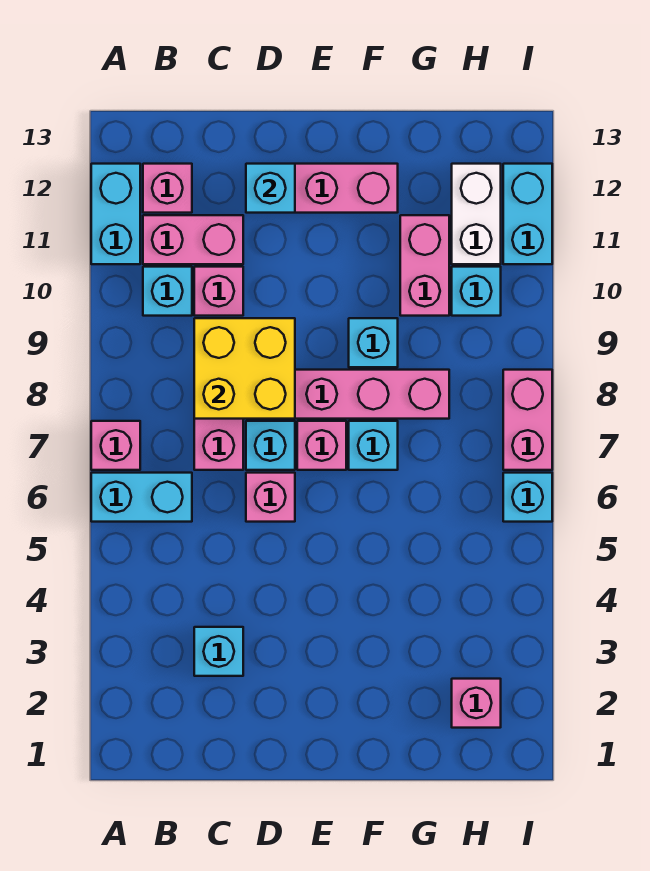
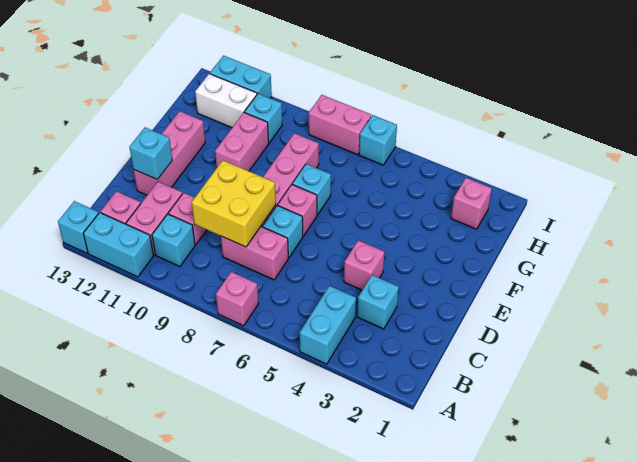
cyan brick A6:B6 level 1 -> cyan brick A4:B4 level 1
pink brick D6 level 1 -> pink brick D4 level 1
cyan brick F9 level 1 -> cyan brick A13 level 1
pink brick G10:G11 level 1 -> pink brick F10:G10 level 1

